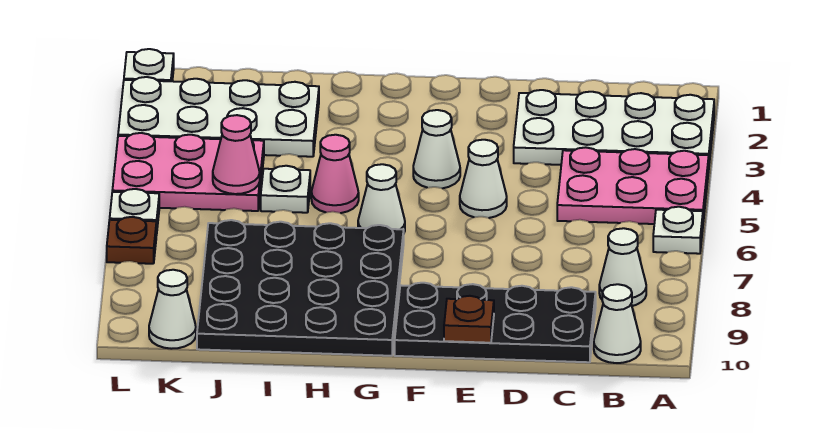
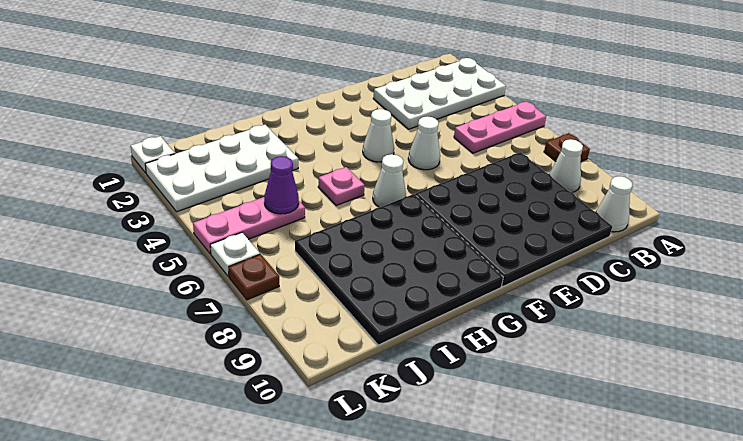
pink plate A4:C5 level 1 -> pink plate A5:C5 level 1
white plate A6 level 1 -> none
black plate C9:F10 level 1 -> black plate C7:F10 level 1
brown plate E10 level 2 -> brown plate A7 level 1
pink cone H5 level 1 -> pink plate H5 level 1
white plate I5 level 1 -> none
pink plate J4:L5 level 1 -> pink plate J5:L5 level 1
pink cone J5 level 2 -> purple cone J5 level 2
white cone K10 level 1 -> none

